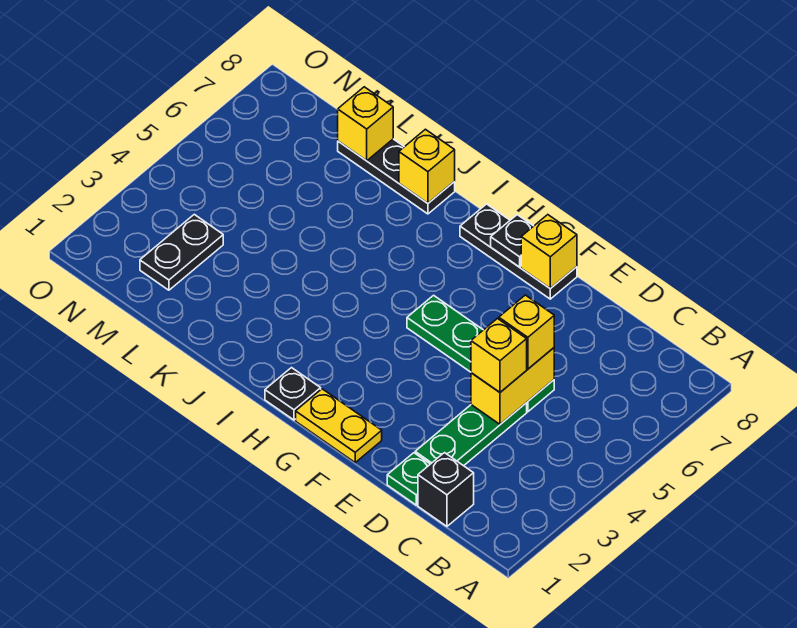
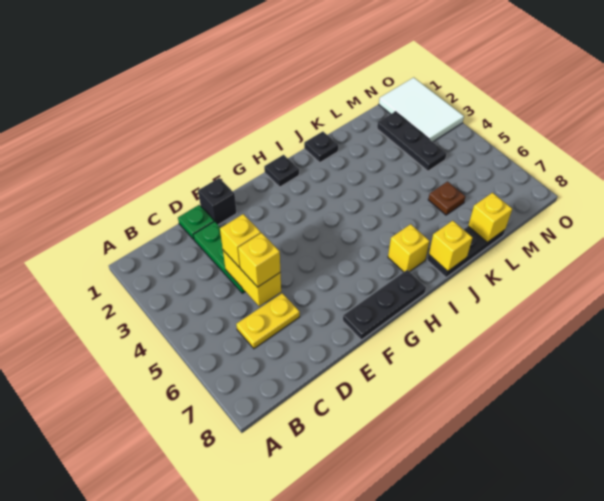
black brick C1 level 1 -> black brick E1 level 1
green plate D5:G5 level 1 -> none
yellow plate F1:G1 level 1 -> yellow plate C6:D6 level 1
yellow brick F8 level 2 -> yellow brick I7 level 1
black plate G8 level 2 -> black plate J1 level 1
none -> brown plate L6 level 1
black plate M2:M3 level 1 -> black plate M2:M4 level 1
none -> white tile N1:O3 level 1

